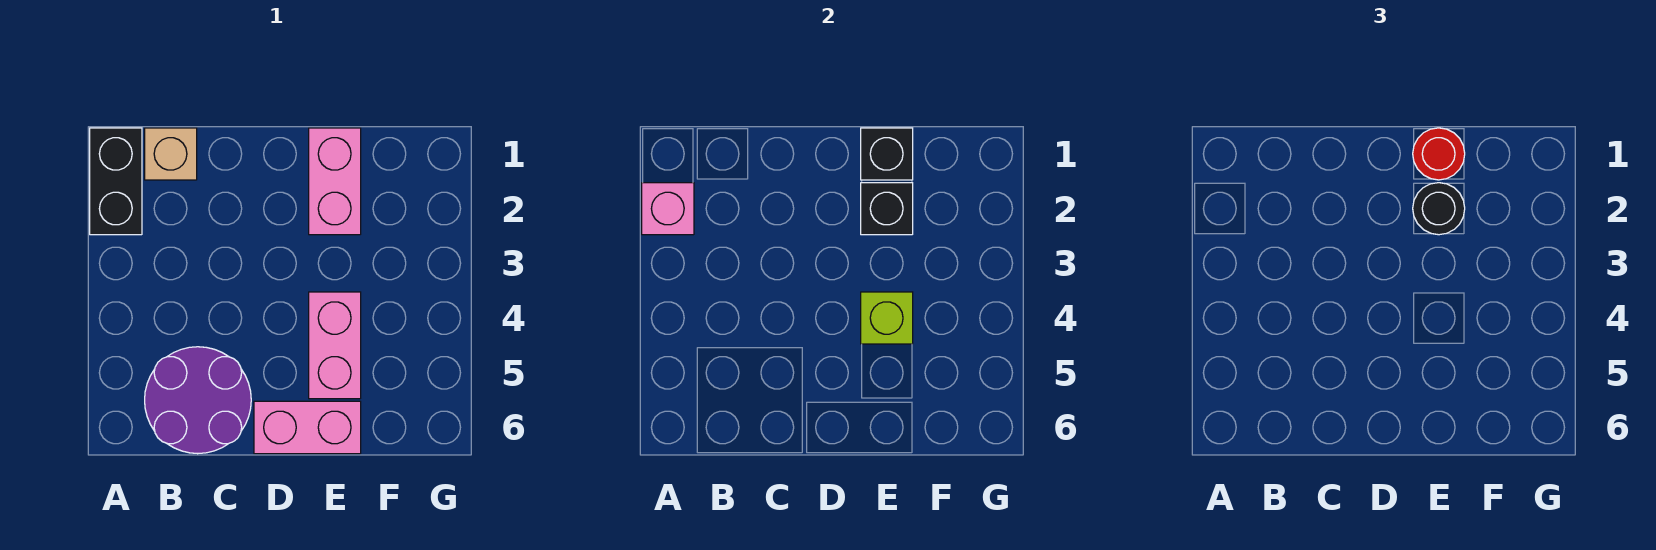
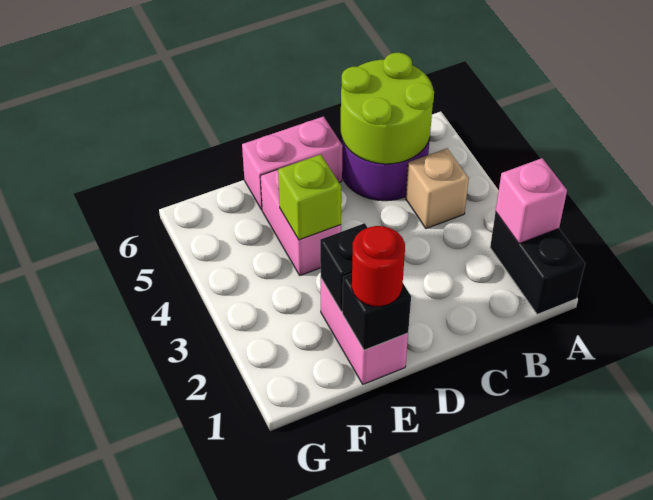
tan brick B1 level 1 -> tan brick B4 level 1
none -> lime round brick B5:C6 level 2
black round brick E2 level 3 -> none

